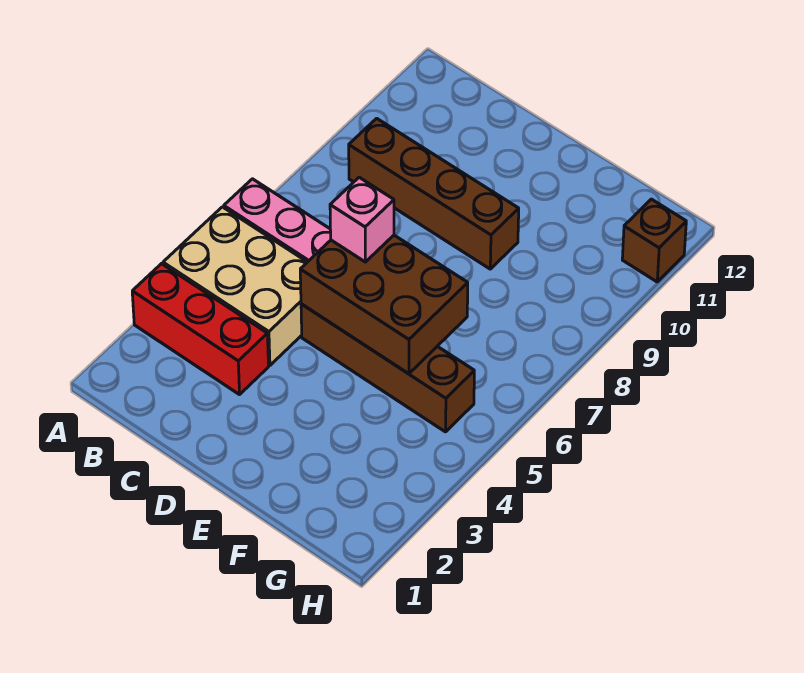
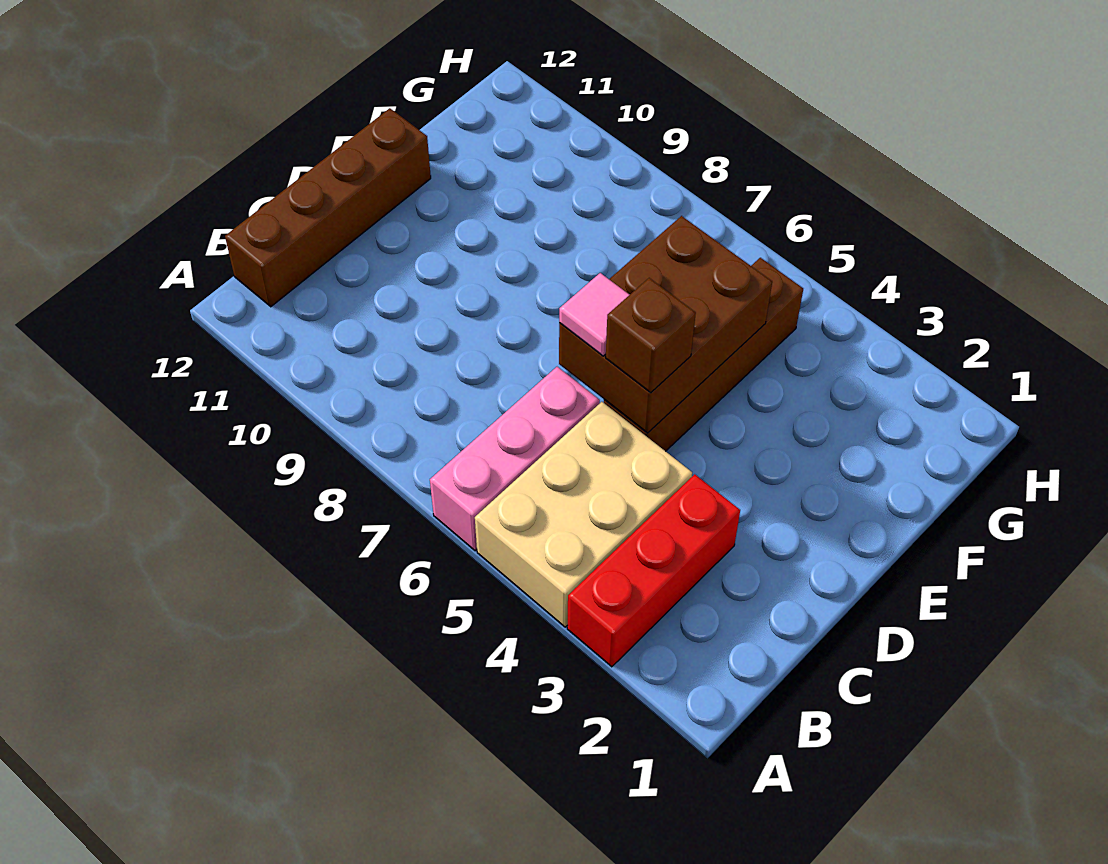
brown brick B9:E9 level 1 -> brown brick B12:E12 level 1
pink brick D6 level 3 -> pink tile D6 level 3
brown brick H11 level 1 -> brown brick D5 level 3

